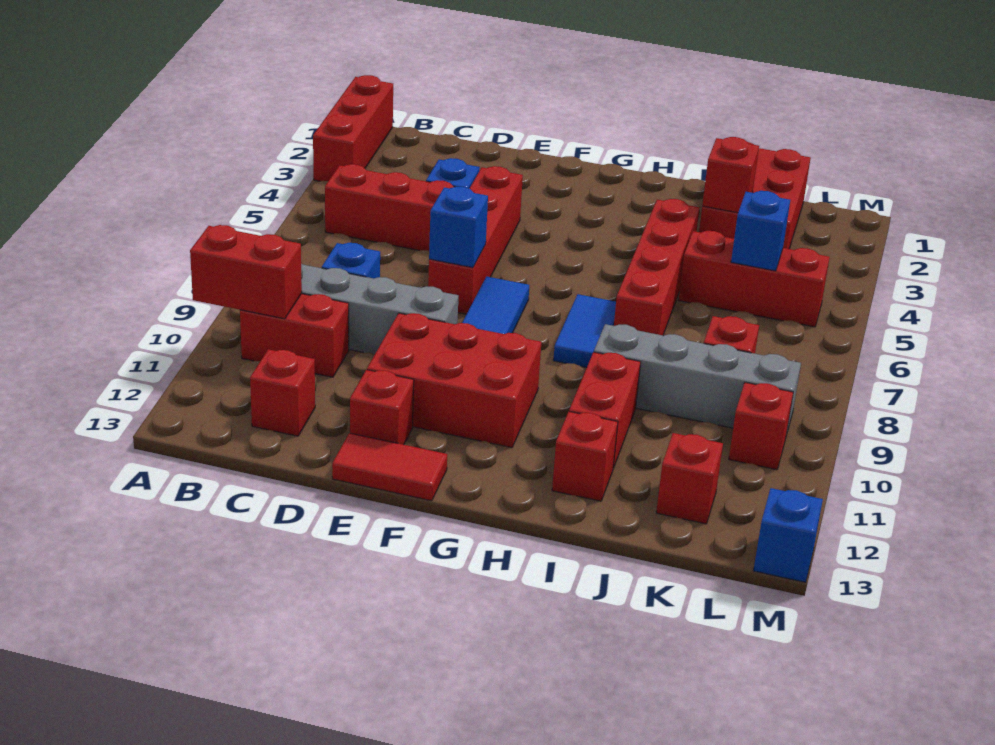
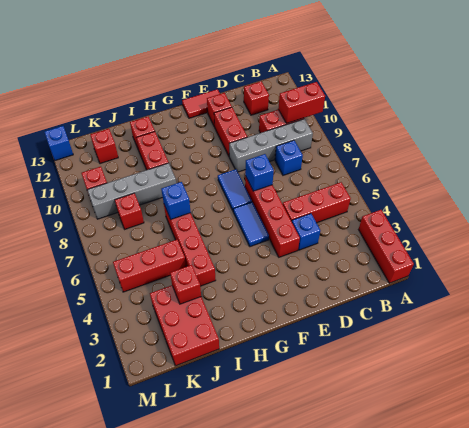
red brick E10:G11 level 1 -> red brick E10:E11 level 1
blue tile H7:H8 level 1 -> blue tile F5:F6 level 1
blue brick K5 level 2 -> blue brick I7 level 2

